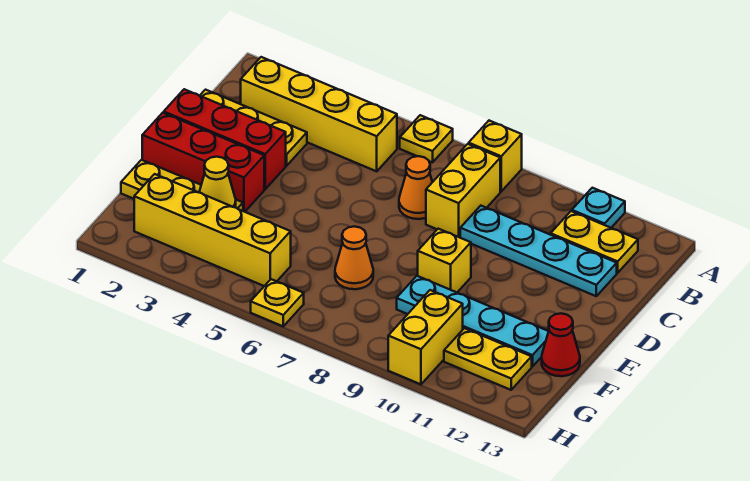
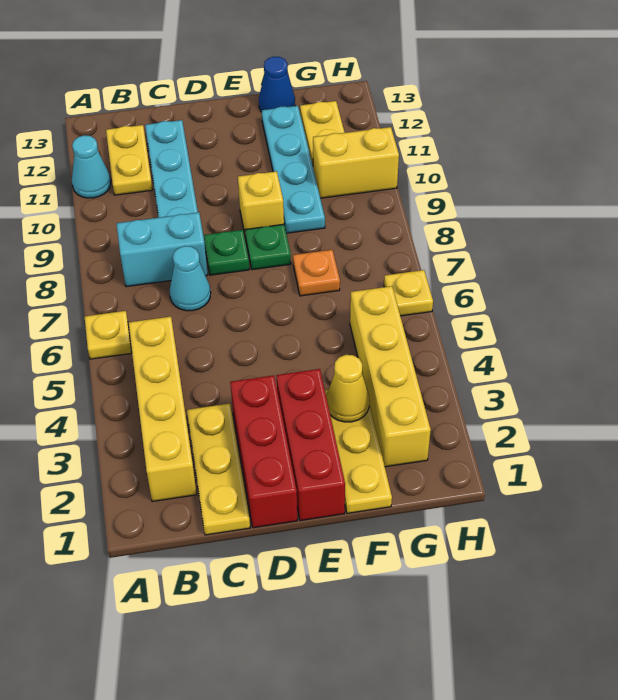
yellow brick A8 level 1 -> none
cyan plate A11 level 1 -> cyan cone A11 level 1
yellow brick B8:C8 level 1 -> cyan brick B8:C8 level 1
orange cone C7 level 1 -> cyan cone C7 level 1
none -> green plate D8 level 1
none -> green plate E8 level 1
orange cone F7 level 1 -> orange plate F7 level 1
red cone F13 level 1 -> blue cone F13 level 1

